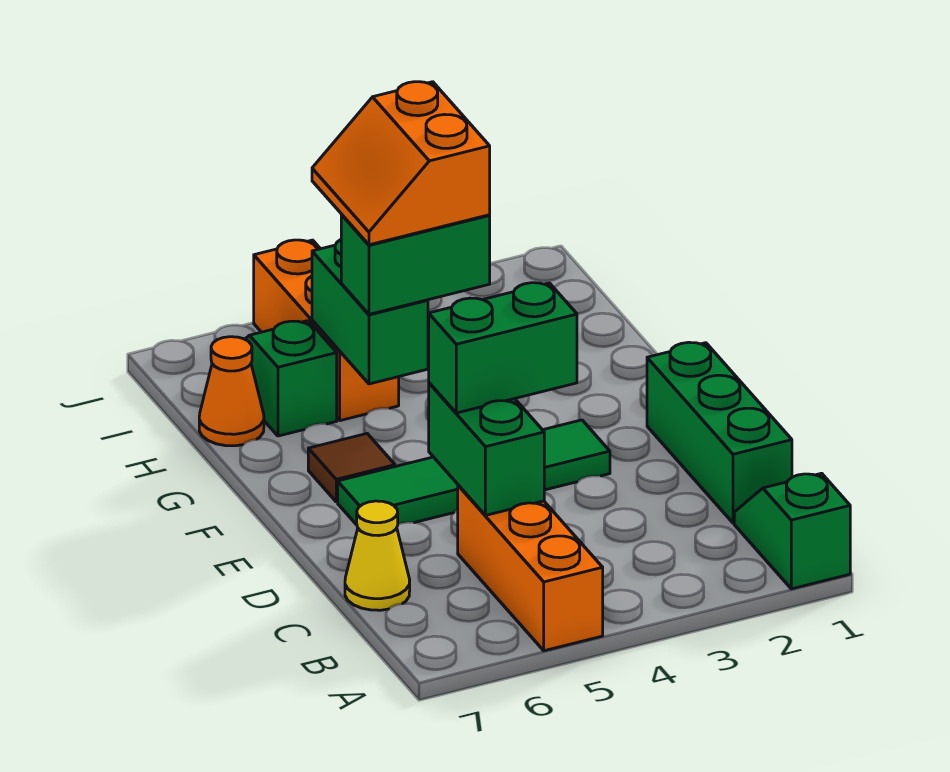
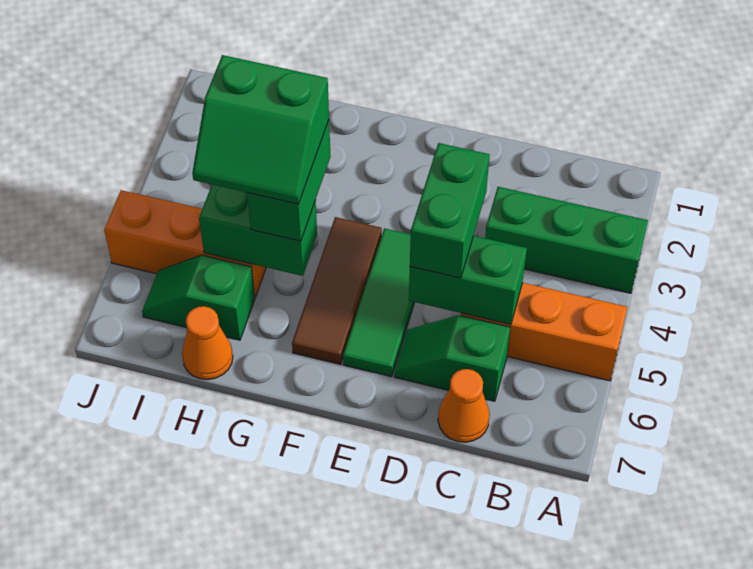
green slope A1:B1 level 1 top A -> green slope C6:D6 level 1 top C
green brick C1:E1 level 1 -> green brick A3:C3 level 1
yellow cone C7 level 1 -> orange cone C7 level 1
green tile E3:E6 level 1 -> green tile E4:E6 level 1
brown tile F6 level 1 -> brown tile F4:F6 level 1
orange slope G4:H5 level 4 top 4 -> green slope G4:H5 level 4 top 4

